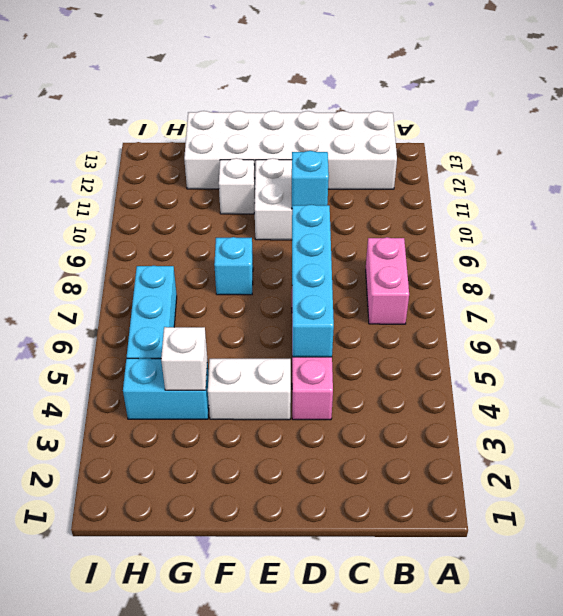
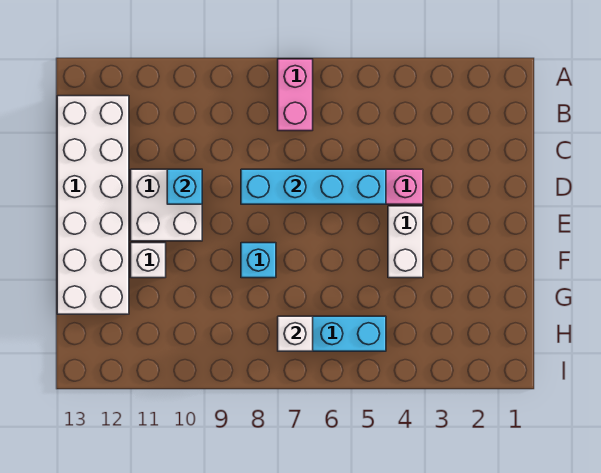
pink brick B7:B8 level 1 -> pink brick A7:B7 level 1
cyan brick G4:H4 level 1 -> none
white brick G4 level 2 -> white brick H7 level 2

